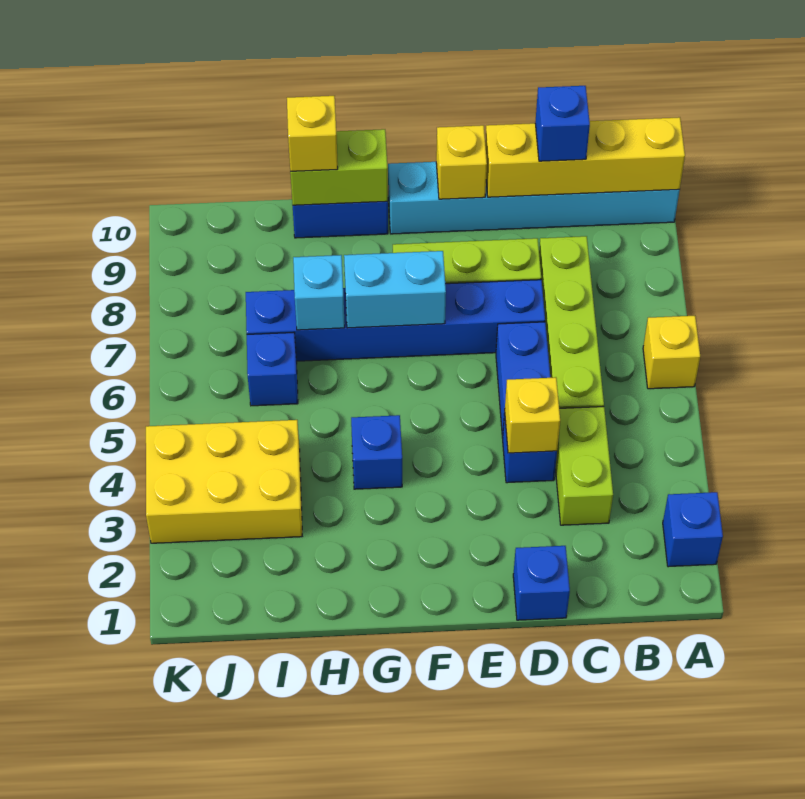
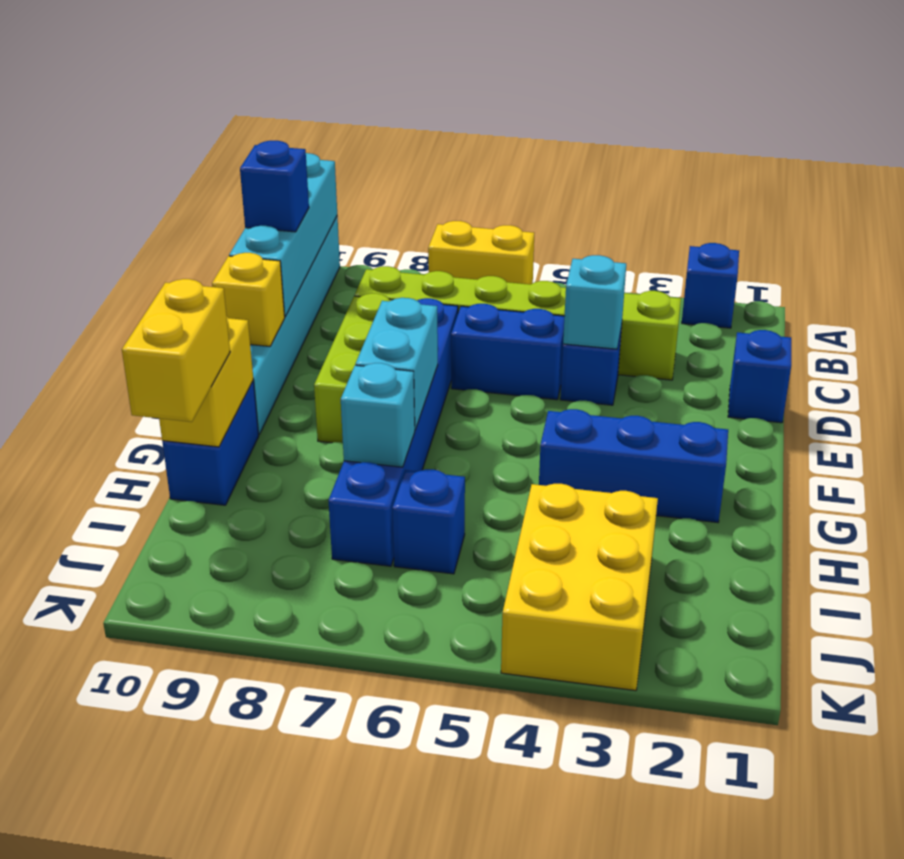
yellow brick A6 level 1 -> yellow brick A6:A7 level 1
yellow brick A10:D10 level 2 -> cyan brick A10:D10 level 2
yellow brick D4 level 2 -> cyan brick D4 level 2
blue brick G4 level 1 -> blue brick G2:G4 level 1
lime brick G10:H10 level 2 -> yellow brick G10:H10 level 2
yellow brick H10 level 3 -> yellow brick H10:I10 level 3

